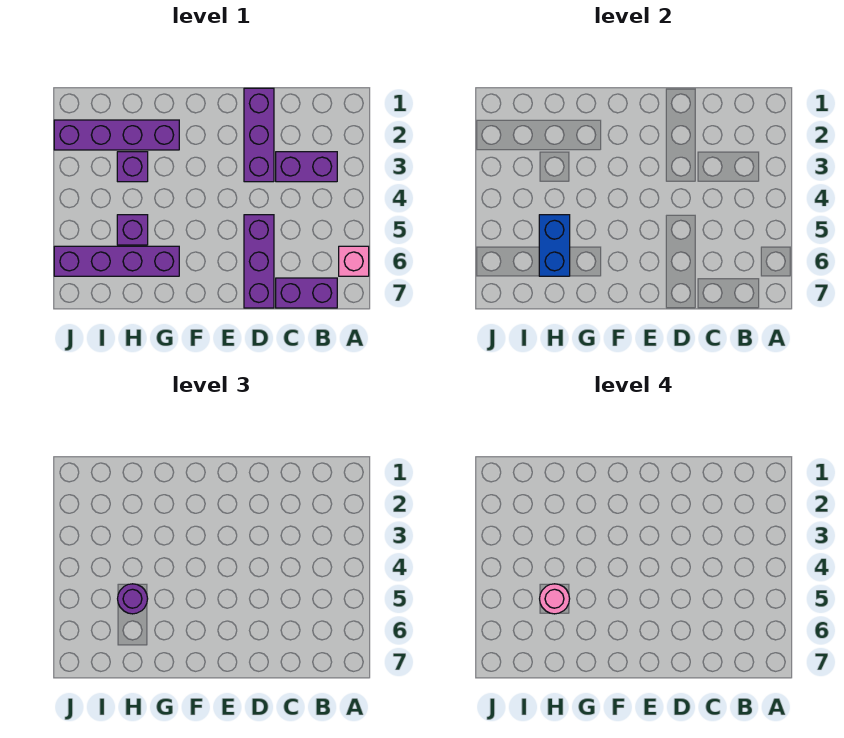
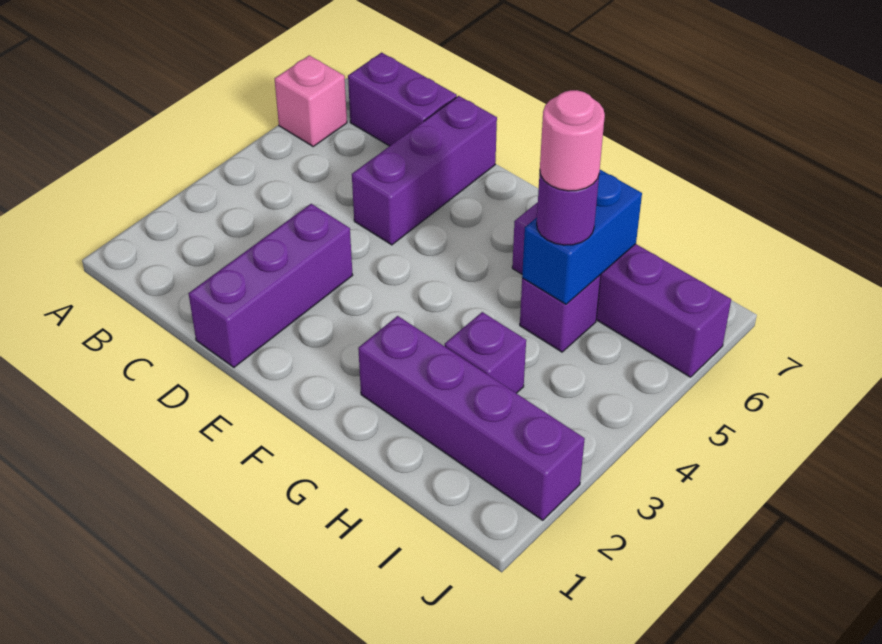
purple brick B3:C3 level 1 -> none

